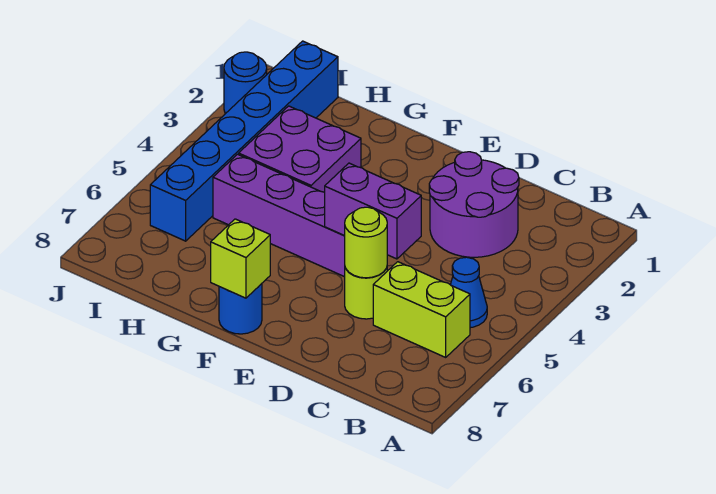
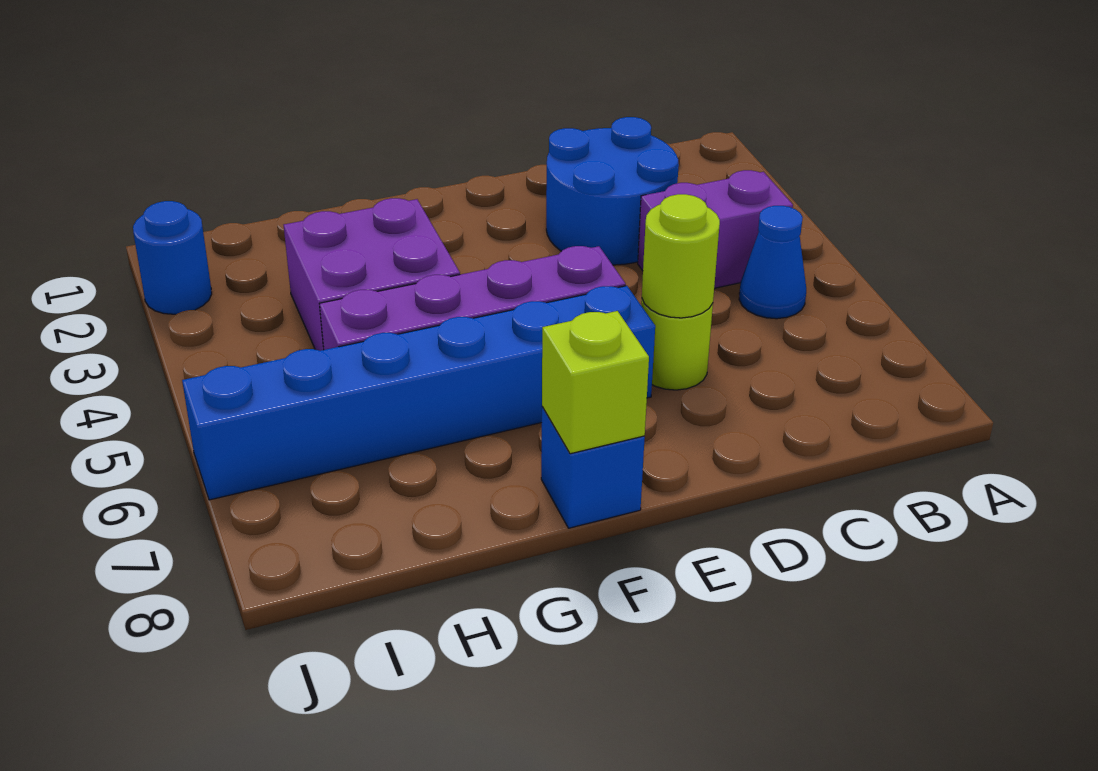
lime brick B6:C6 level 1 -> none
purple round brick C2:D3 level 1 -> blue round brick C2:D3 level 1
purple brick D5:E5 level 2 -> purple brick B4:C4 level 1
blue round brick F8 level 1 -> blue brick F8 level 1
blue brick I1:I6 level 1 -> blue brick E6:J6 level 1

